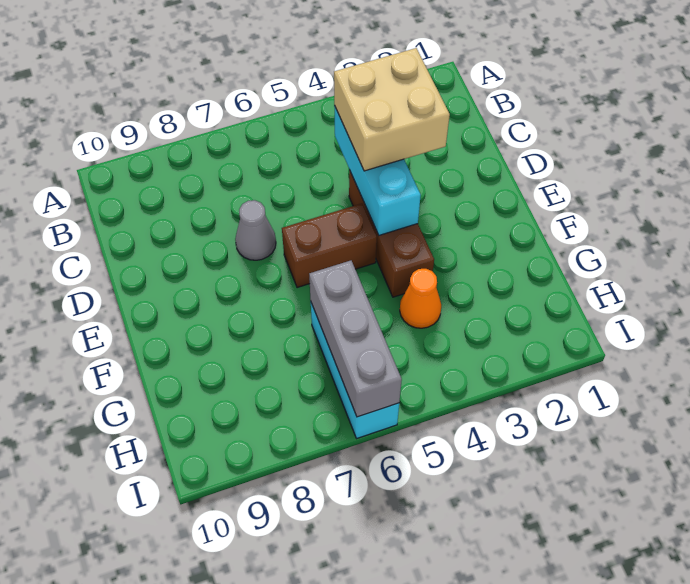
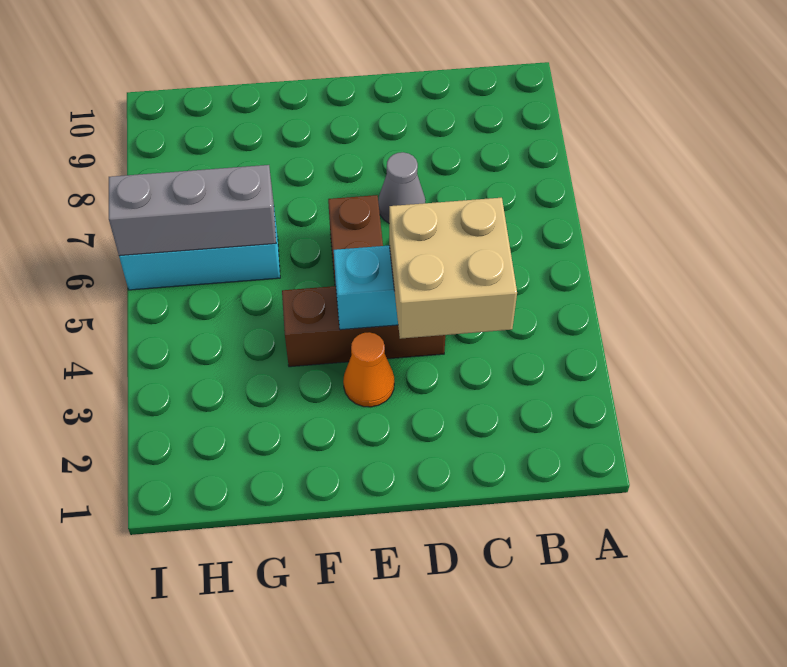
orange cone G4 level 1 -> orange cone E3 level 1

